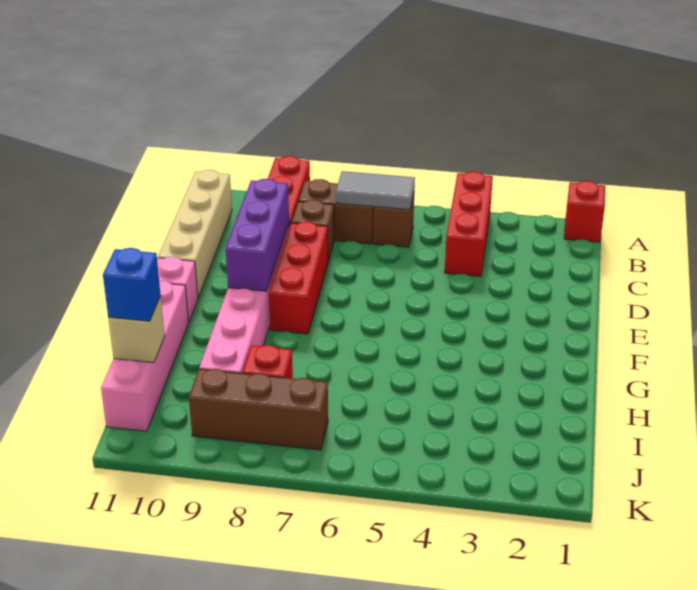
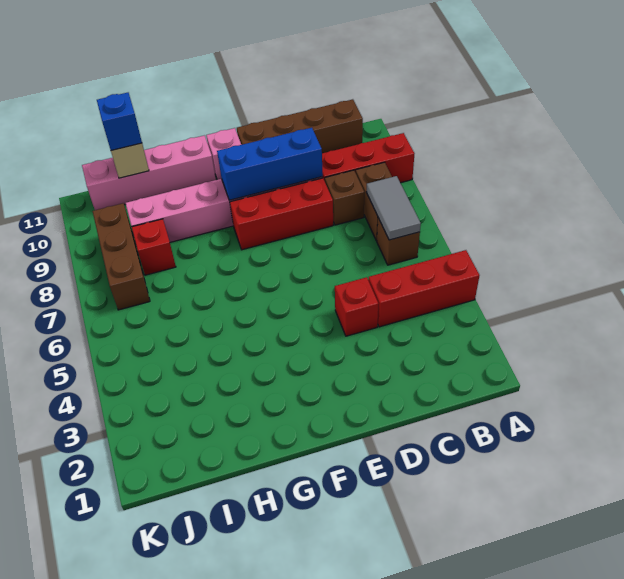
red brick A1 level 1 -> red brick D4 level 1
tan brick B11:E11 level 1 -> brown brick B11:E11 level 1
purple brick D9:F9 level 2 -> blue brick D9:F9 level 2

